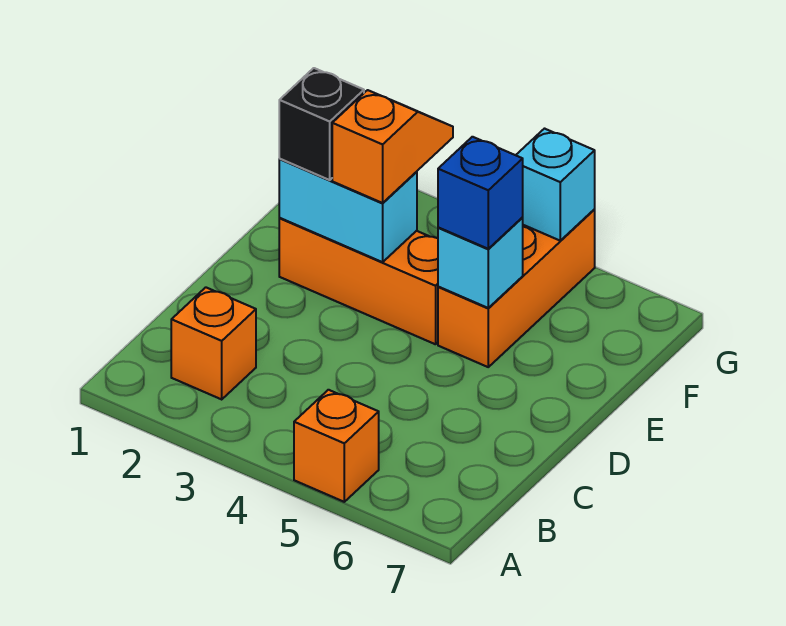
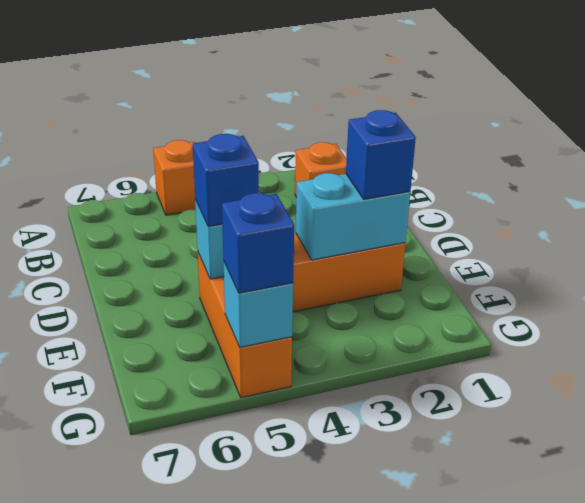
black brick E2 level 3 -> blue brick E2 level 3
orange slope E3:F3 level 3 top E -> none
none -> blue brick G5 level 3

